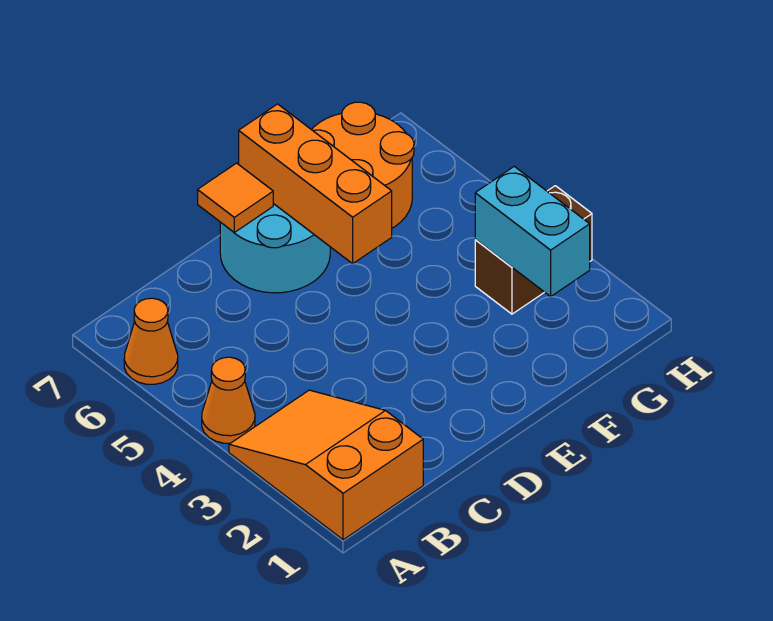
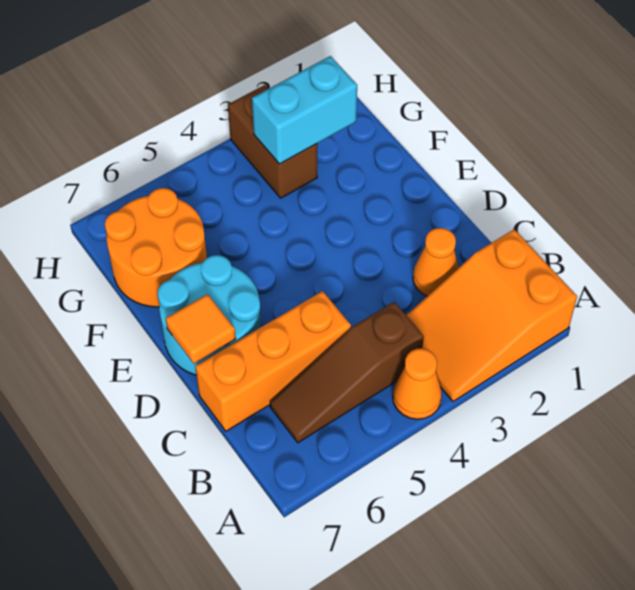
orange cone A6 level 1 -> orange cone C2 level 1
none -> brown slope B4:B6 level 1 top 4
orange brick E5:E7 level 2 -> orange brick C5:C7 level 1

